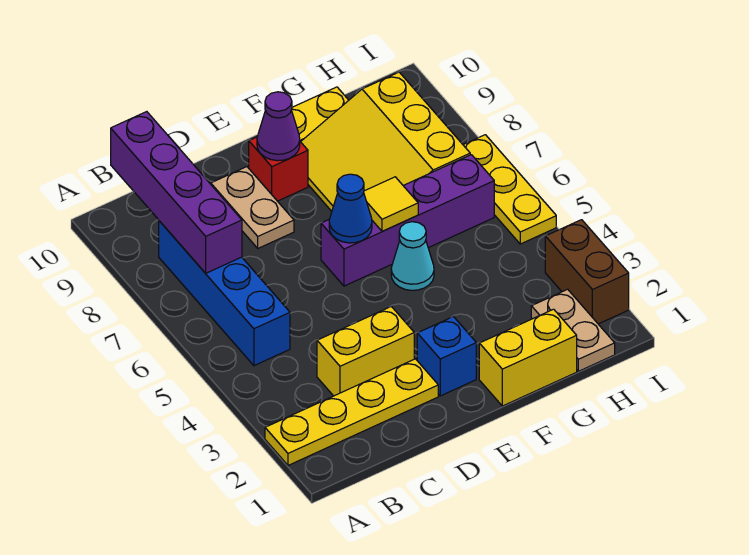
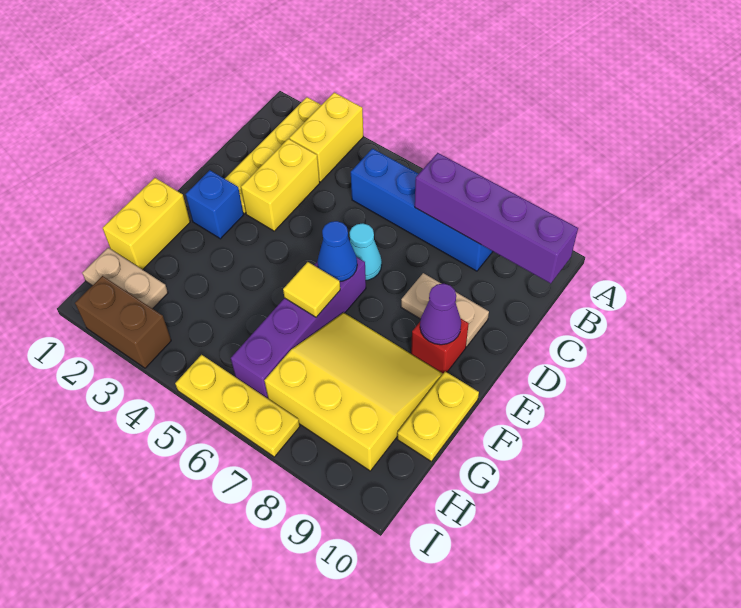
none -> yellow brick A3:B3 level 1
cyan cone F5 level 1 -> cyan cone D6 level 1

